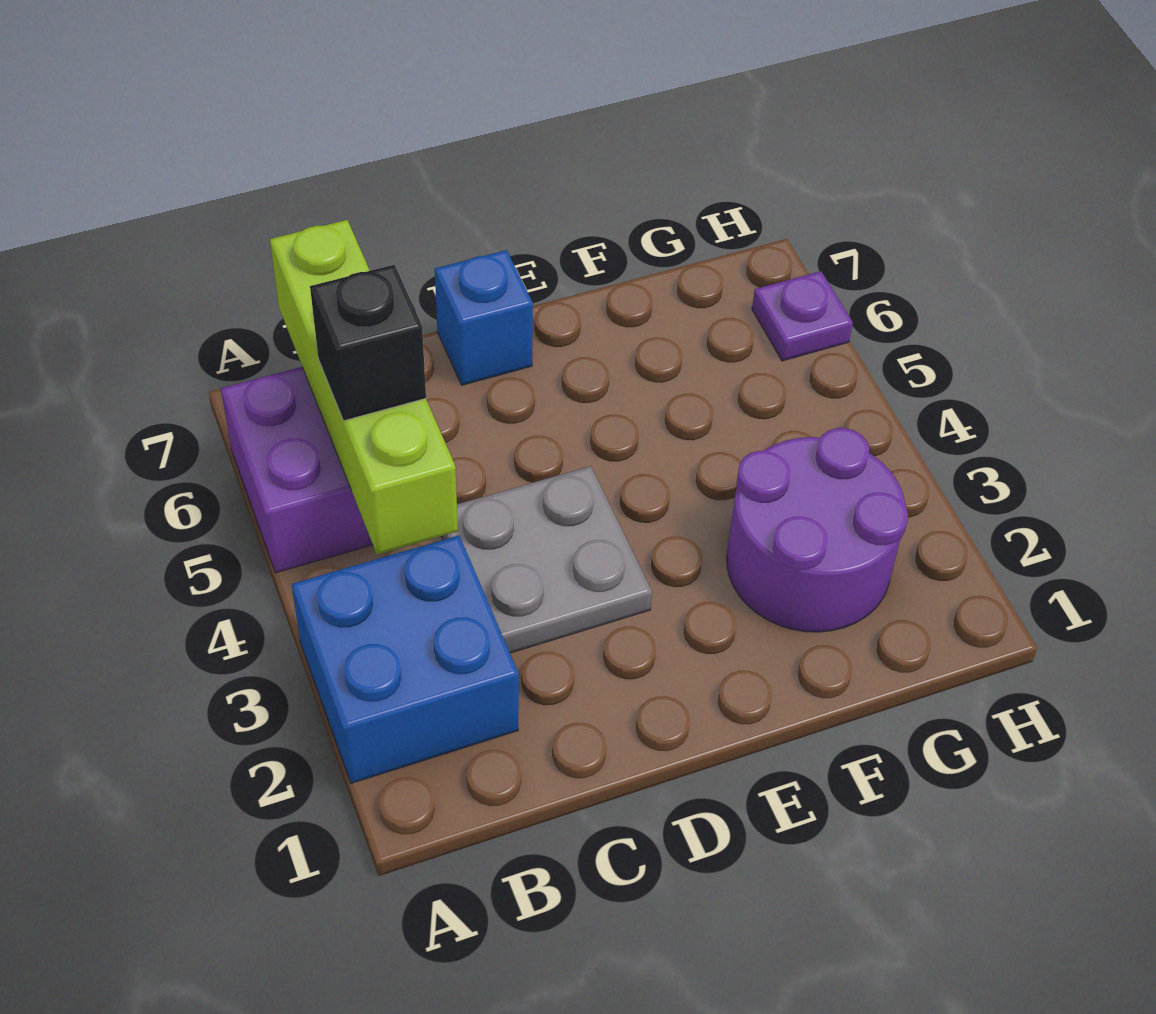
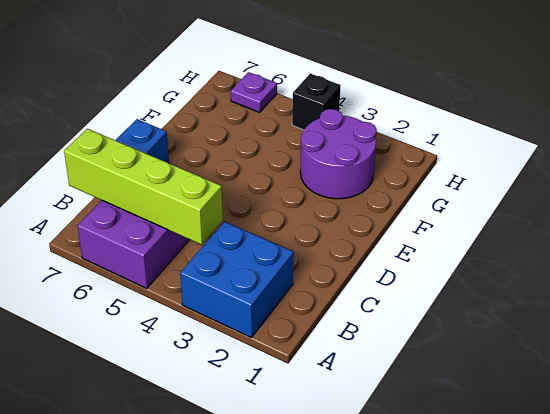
black brick B5 level 3 -> black brick H4 level 1
grey plate C3:D4 level 1 -> none

